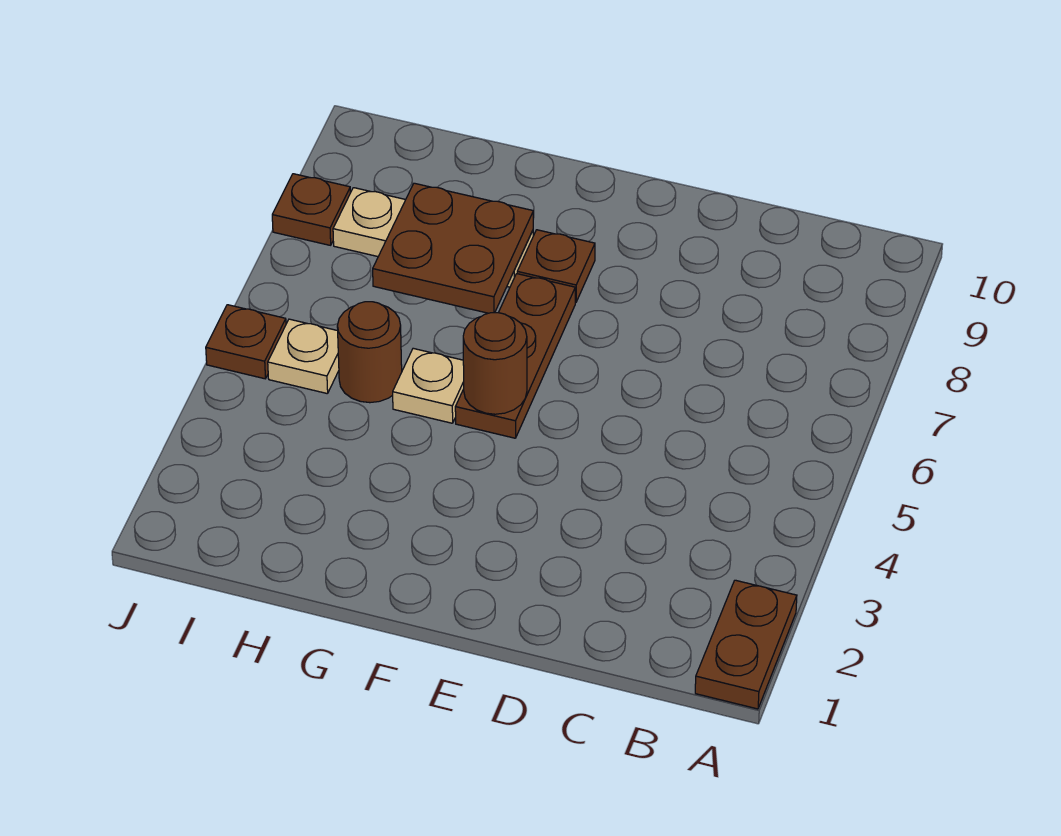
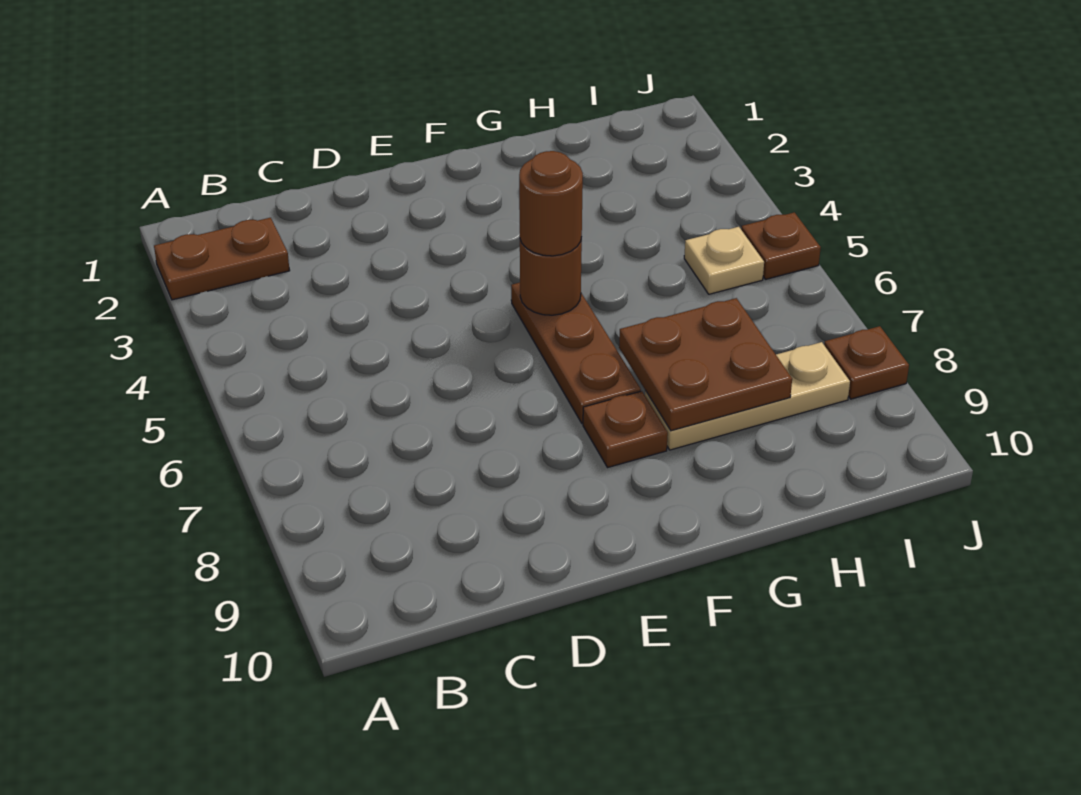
brown plate A1:A2 level 1 -> brown plate A2:B2 level 1
tan plate G5 level 1 -> none
brown round brick H5 level 1 -> brown round brick F5 level 3

